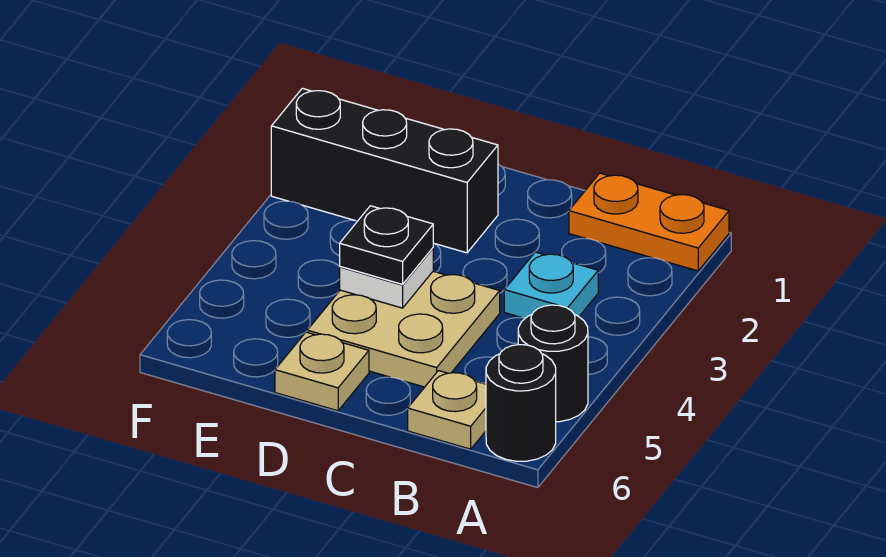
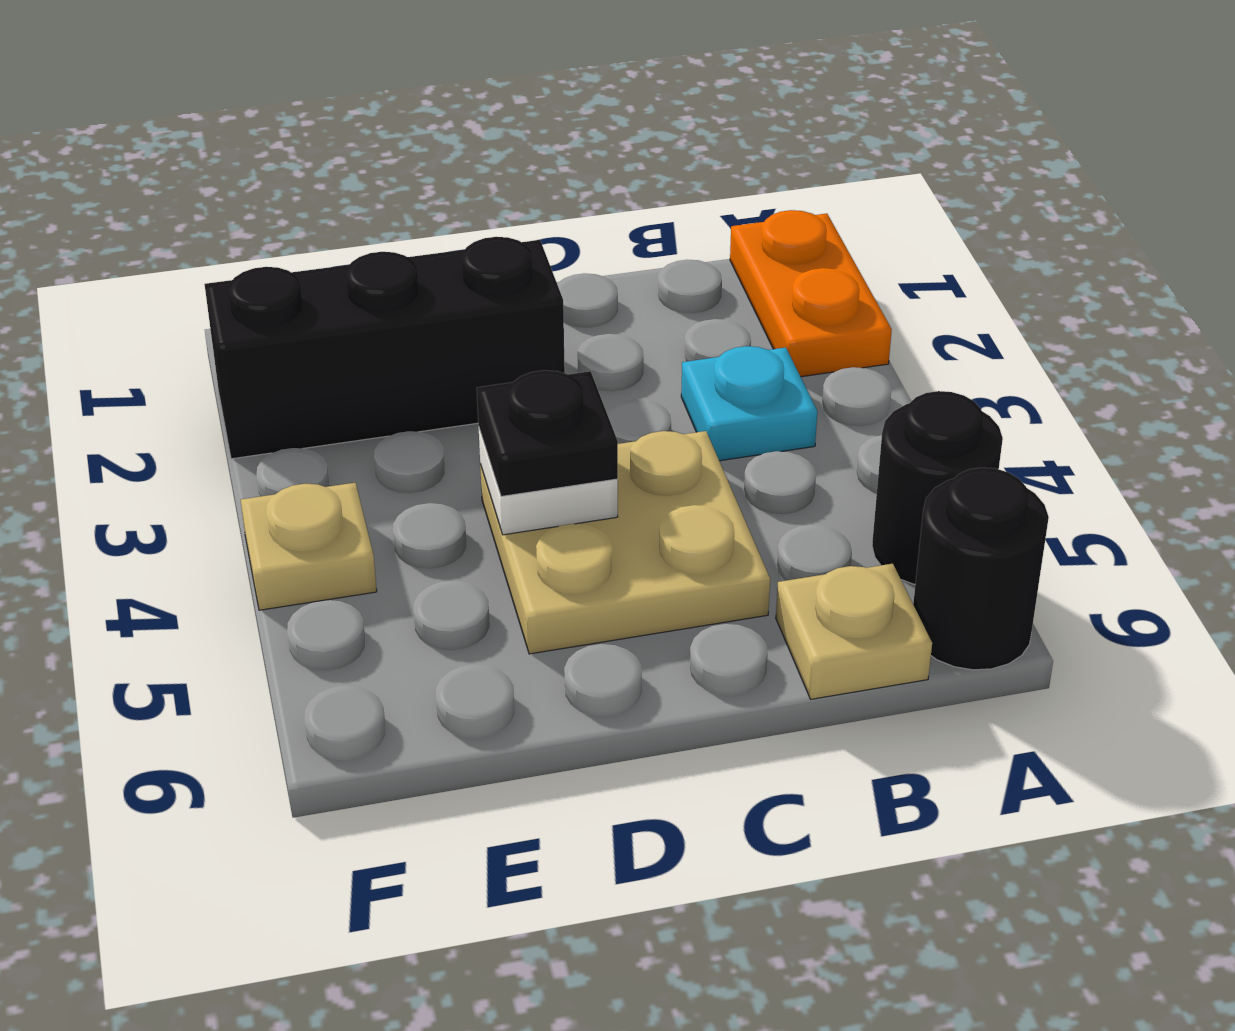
orange plate A1:B1 level 1 -> orange plate A1:A2 level 1
tan plate D6 level 1 -> tan plate F4 level 1

